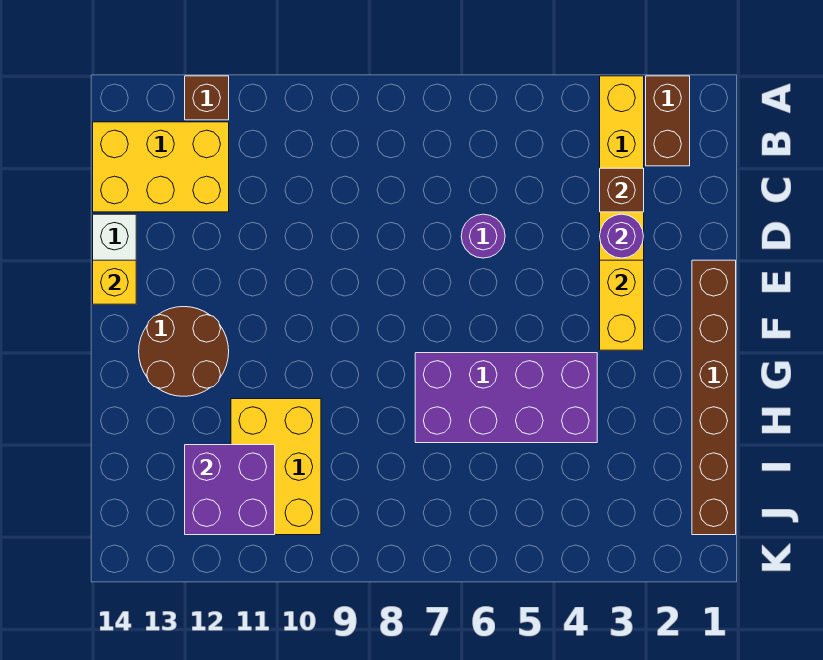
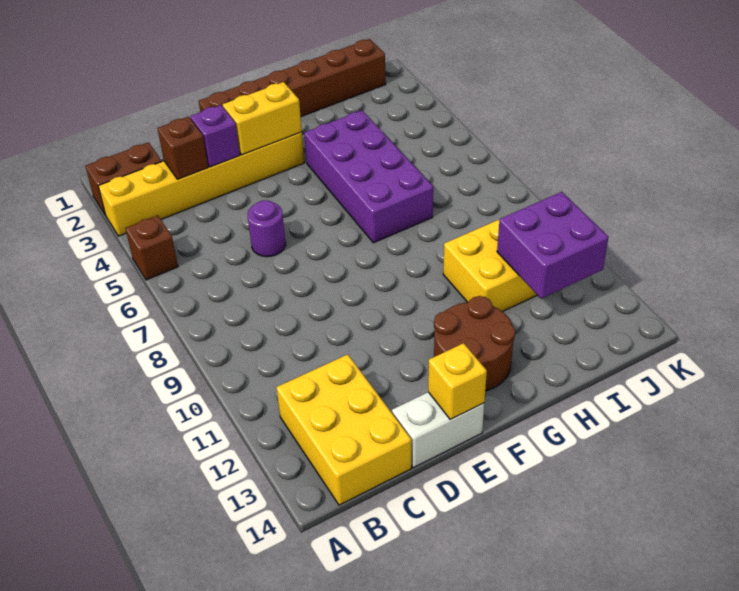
brown brick A12 level 1 -> brown brick A5 level 1
purple round brick D3 level 2 -> purple brick D3 level 2

